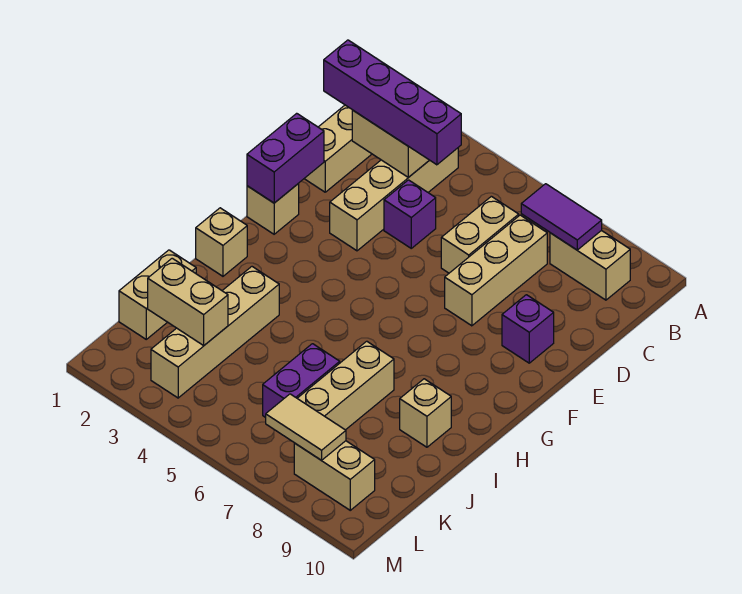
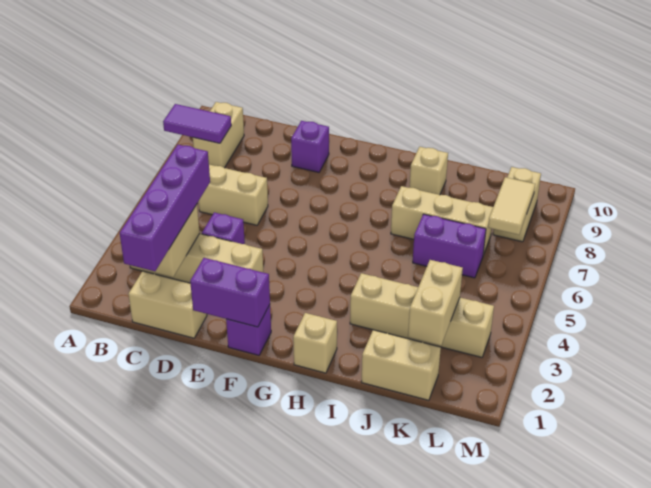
purple tile B7:B8 level 2 -> purple tile A8:B8 level 2
tan brick C7:E7 level 1 -> none
tan brick F1 level 1 -> purple brick F1 level 1

